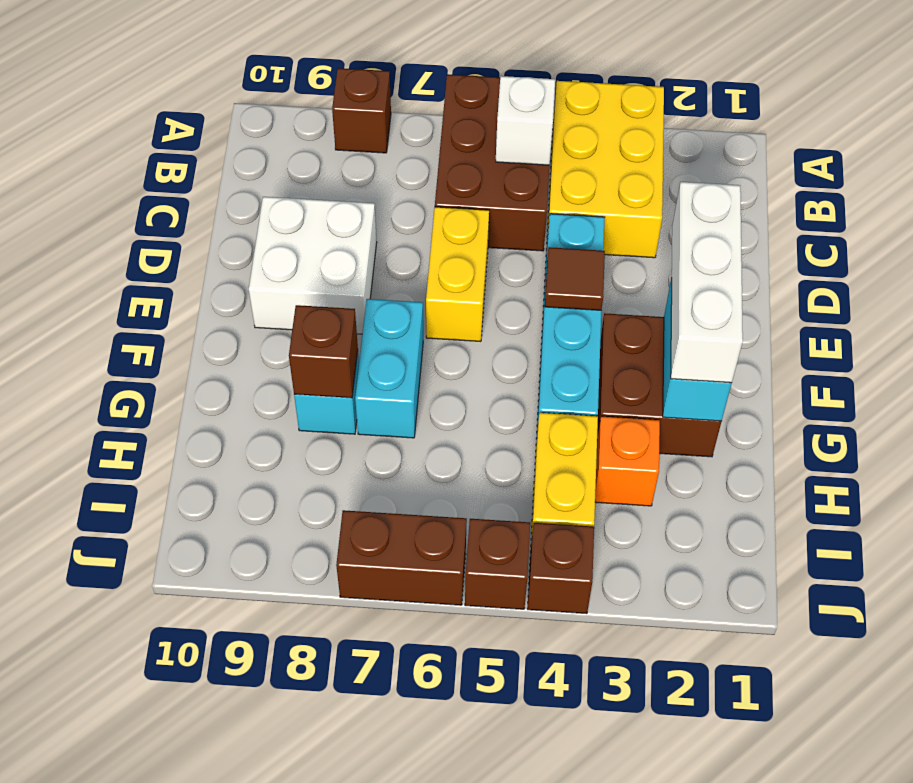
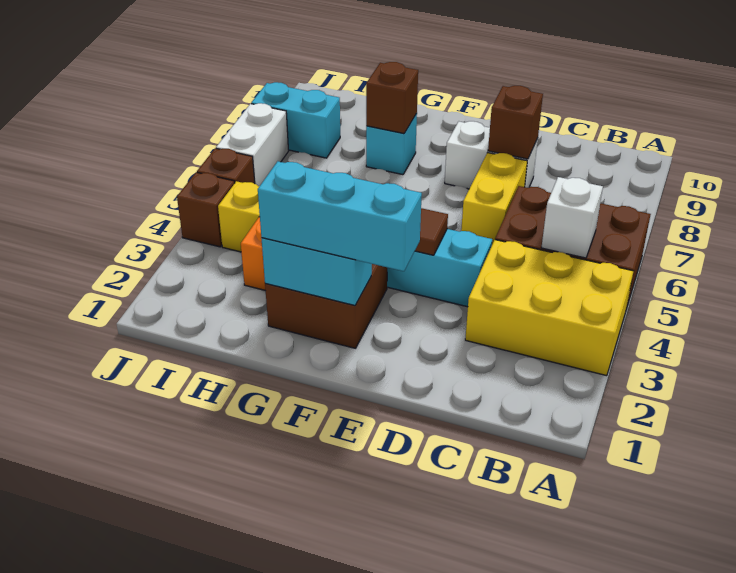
brown brick A8 level 1 -> brown brick D8 level 2
yellow brick D6:E6 level 1 -> yellow brick D6:D7 level 1
white brick D8:E9 level 1 -> white brick D8:E8 level 1
white brick E2:G2 level 3 -> cyan brick E2:G2 level 3
cyan brick F7:G7 level 1 -> cyan brick I8:J8 level 1
brown brick J6:J7 level 1 -> white brick J6:J7 level 1

